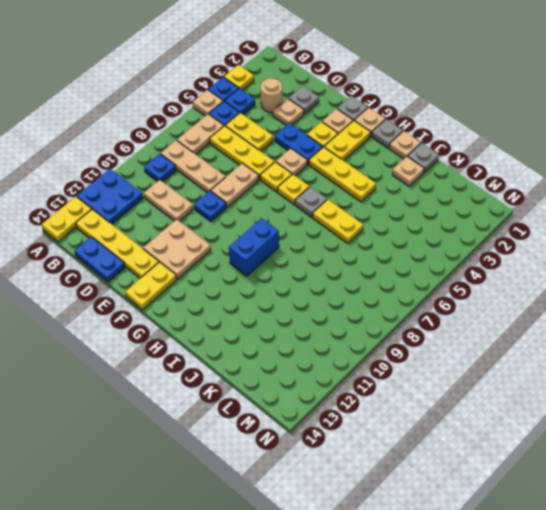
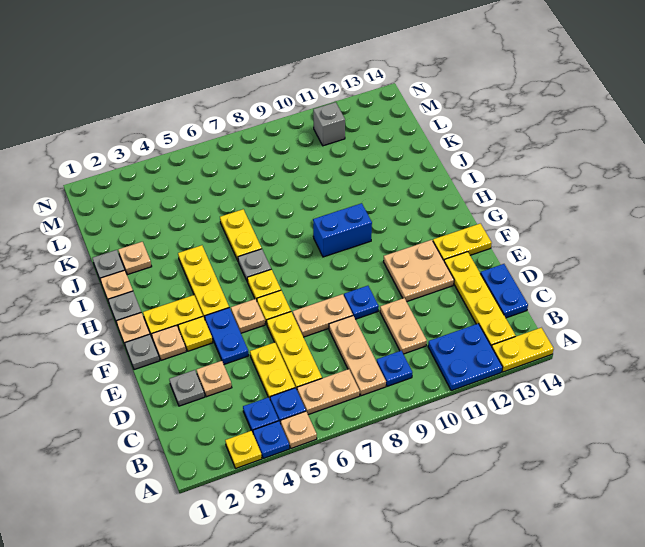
tan round brick C3 level 1 -> none
none -> grey brick M11 level 1

